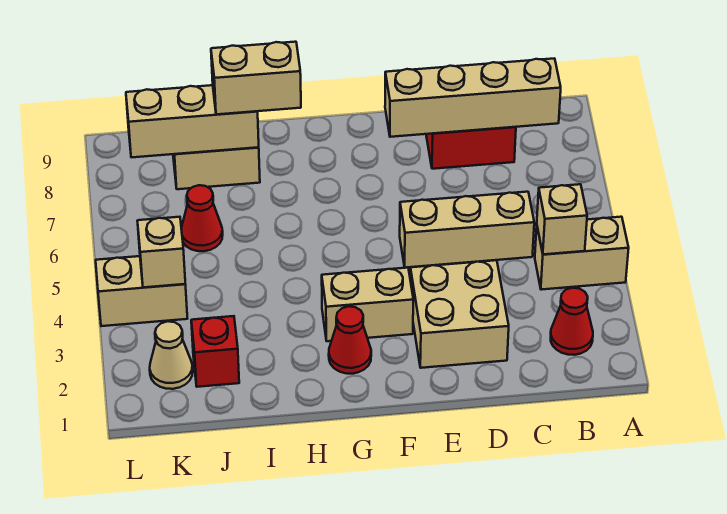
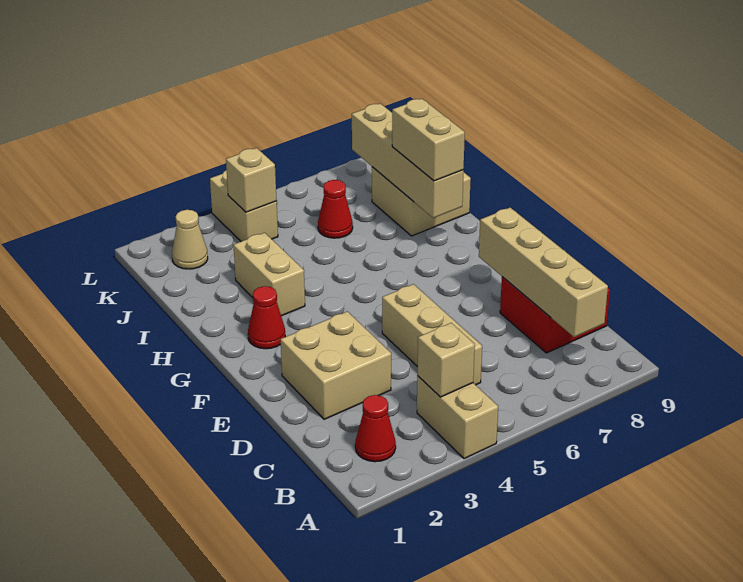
tan brick F3:G3 level 1 -> tan brick H3:I3 level 1
tan brick I8:K8 level 2 -> tan brick H8:K8 level 2
red brick J2 level 1 -> none

